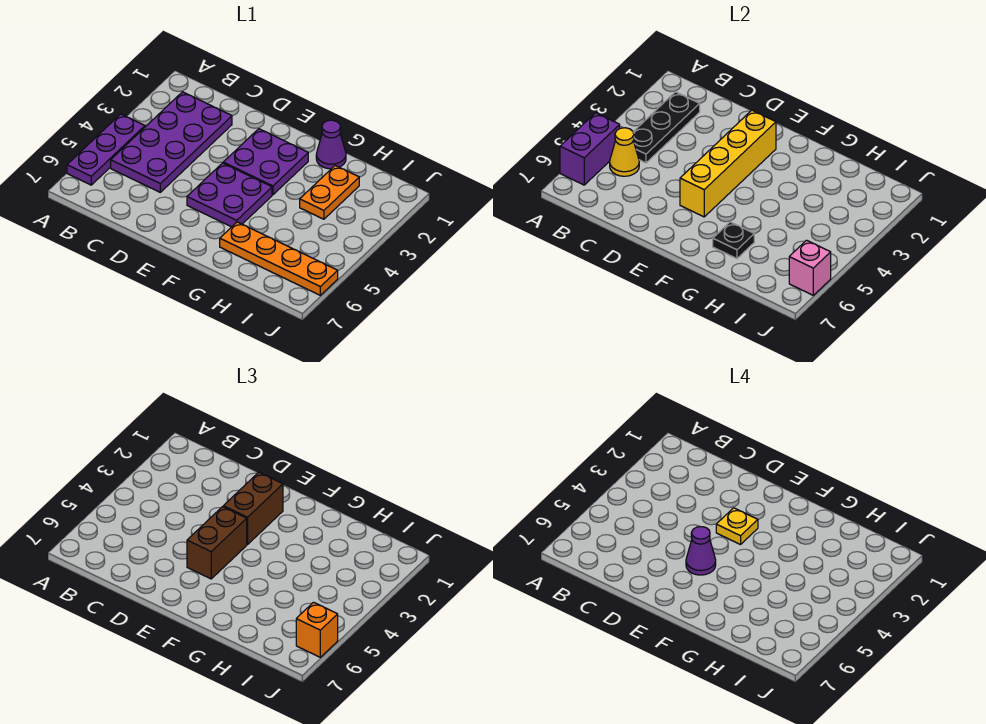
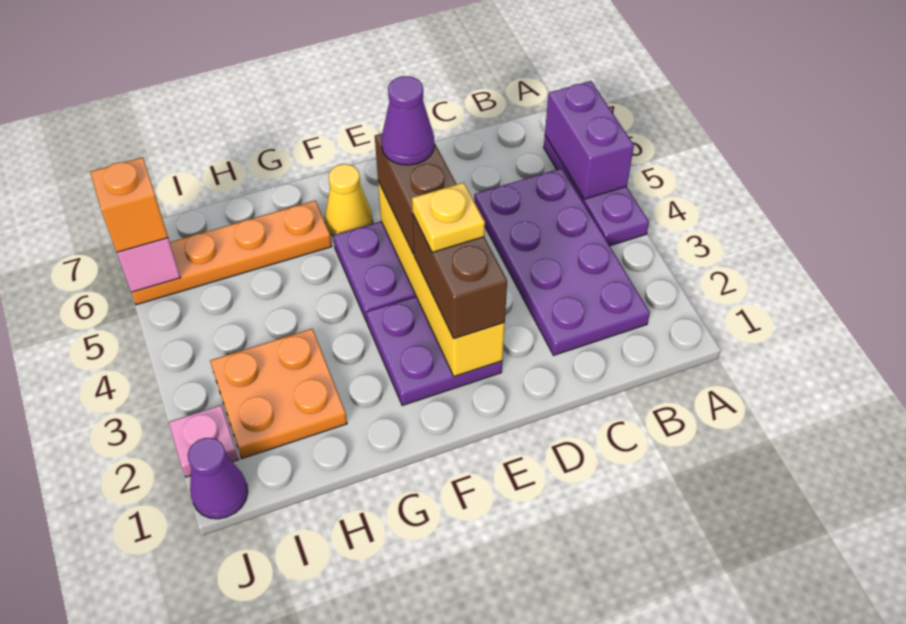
black plate B2:B4 level 2 -> none
yellow cone B5 level 2 -> yellow cone F6 level 1
purple cone G1 level 1 -> purple cone J1 level 1
black plate G6 level 2 -> none
orange plate H2:H3 level 1 -> orange plate H2:I3 level 1
none -> pink plate J2 level 1

